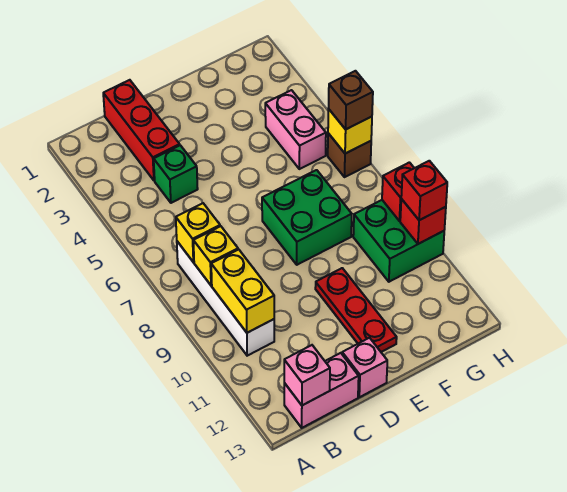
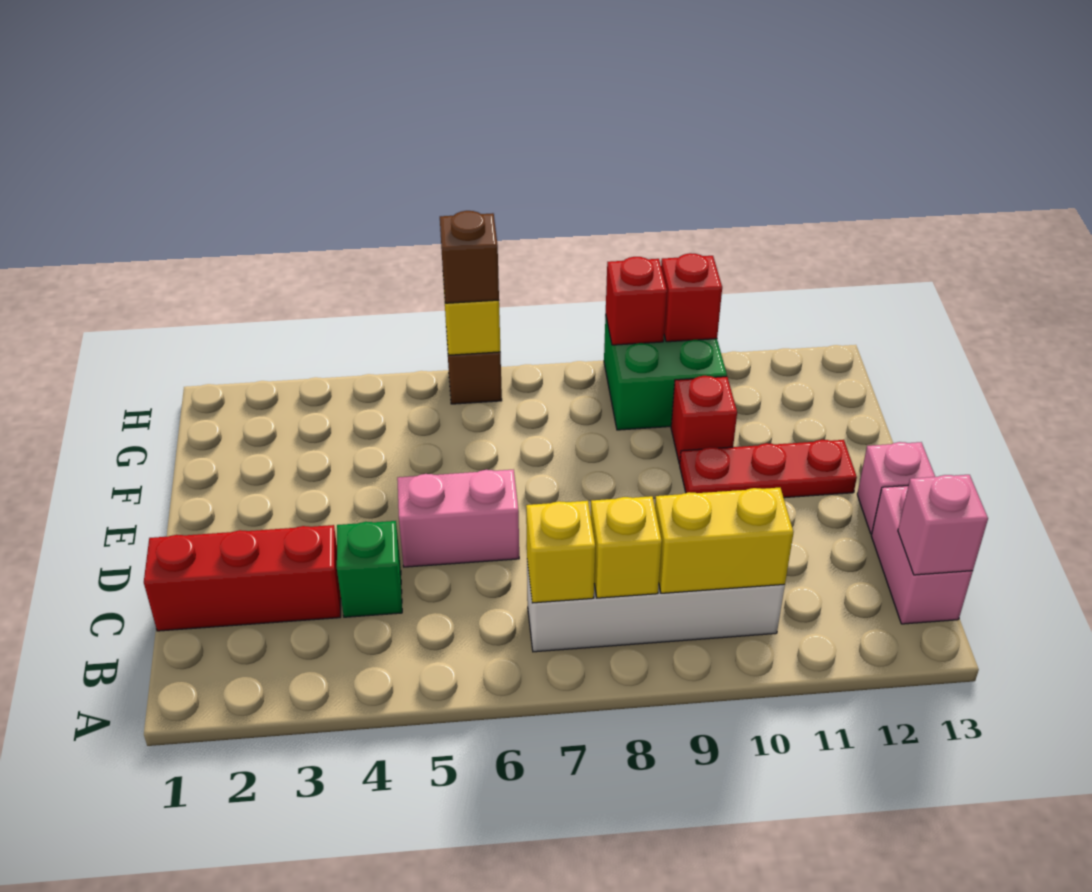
green brick E7:F8 level 1 -> none
pink brick G4:G5 level 1 -> pink brick D5:D6 level 1
red brick H10 level 3 -> red brick F10 level 1

